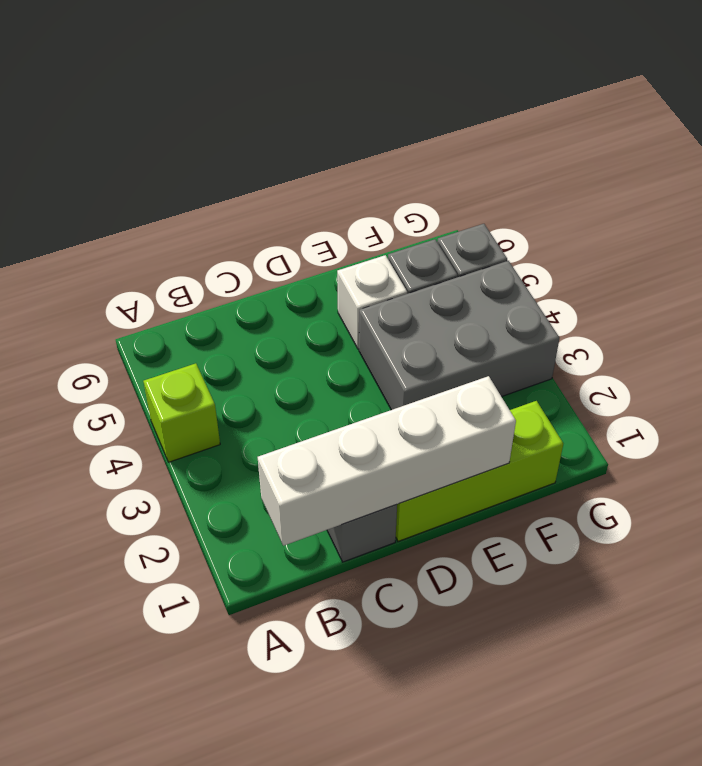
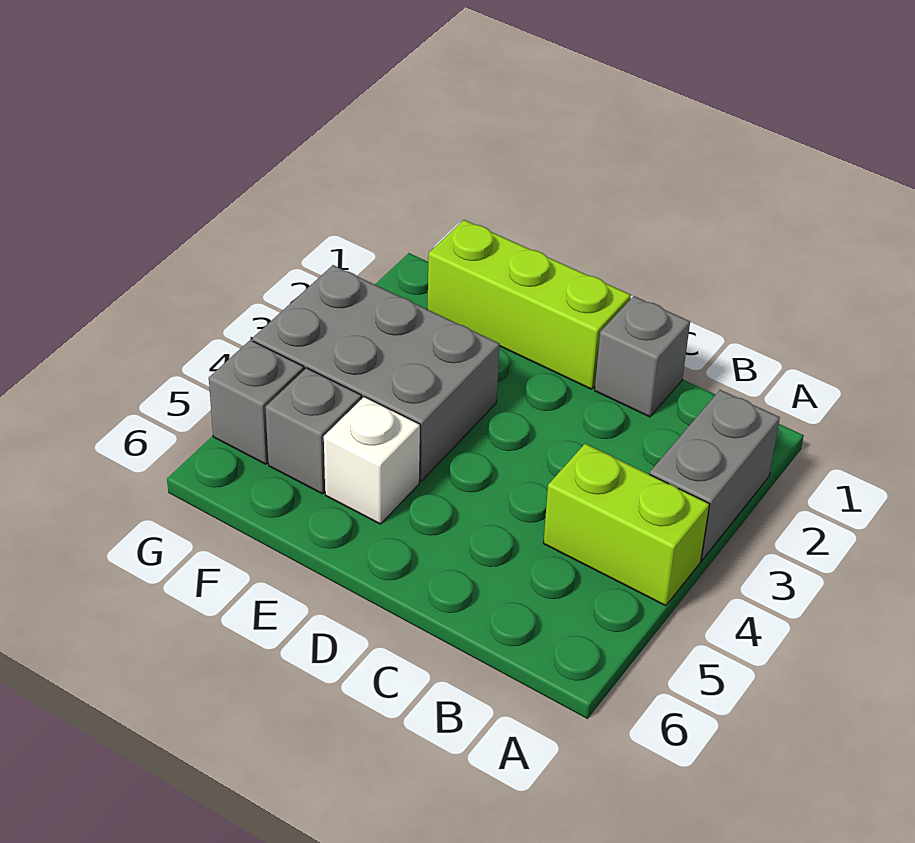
none -> grey brick A2:A3 level 1
lime brick A4 level 1 -> lime brick A4:B4 level 1
white brick B1:E1 level 2 -> none

